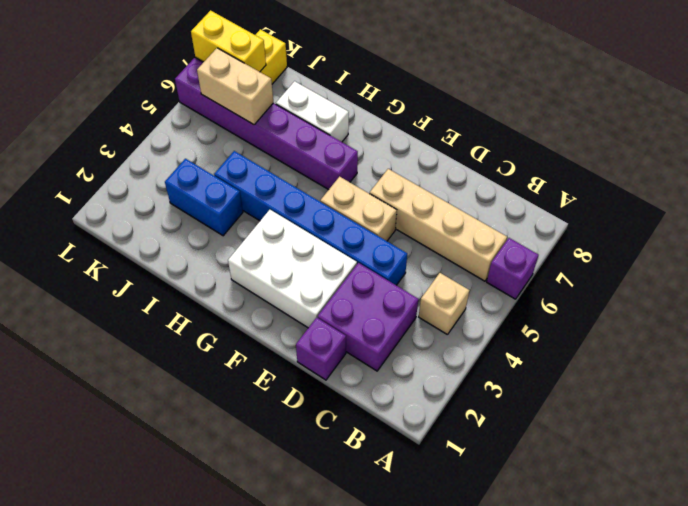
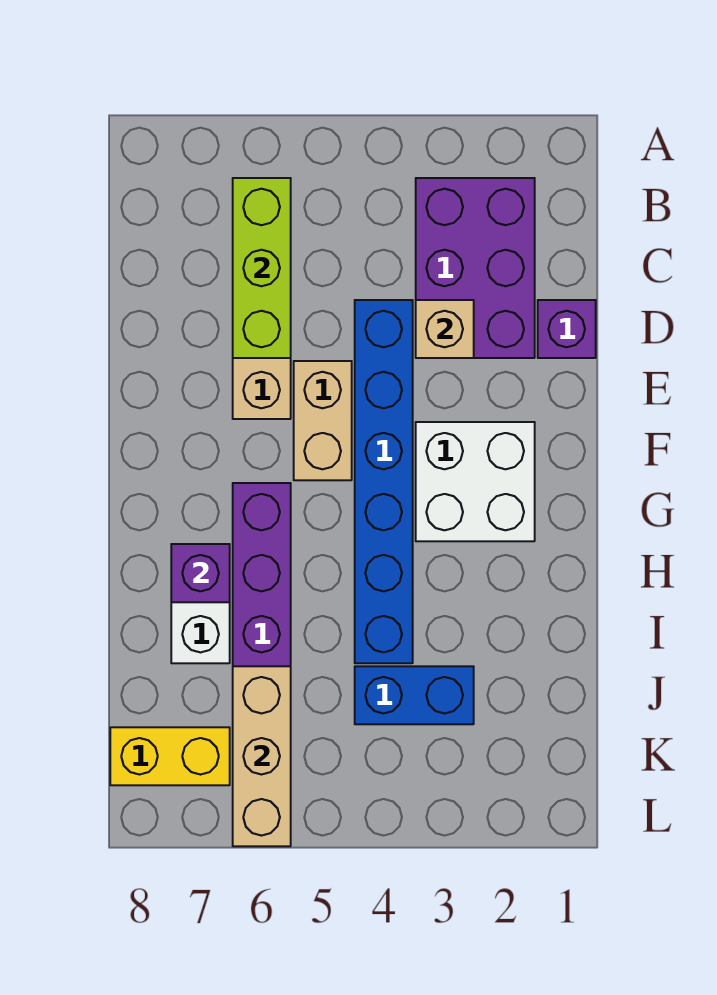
purple brick A6 level 1 -> purple brick H7 level 2
tan brick B4 level 1 -> tan brick D3 level 2
none -> lime brick B6:D6 level 2
purple brick C2:D3 level 1 -> purple brick B2:D3 level 1
white brick E2:G3 level 1 -> white brick F2:G3 level 1
blue brick I3:J3 level 1 -> blue brick J3:J4 level 1
tan brick J6:K6 level 2 -> tan brick J6:L6 level 2
yellow brick K7:L7 level 2 -> none

